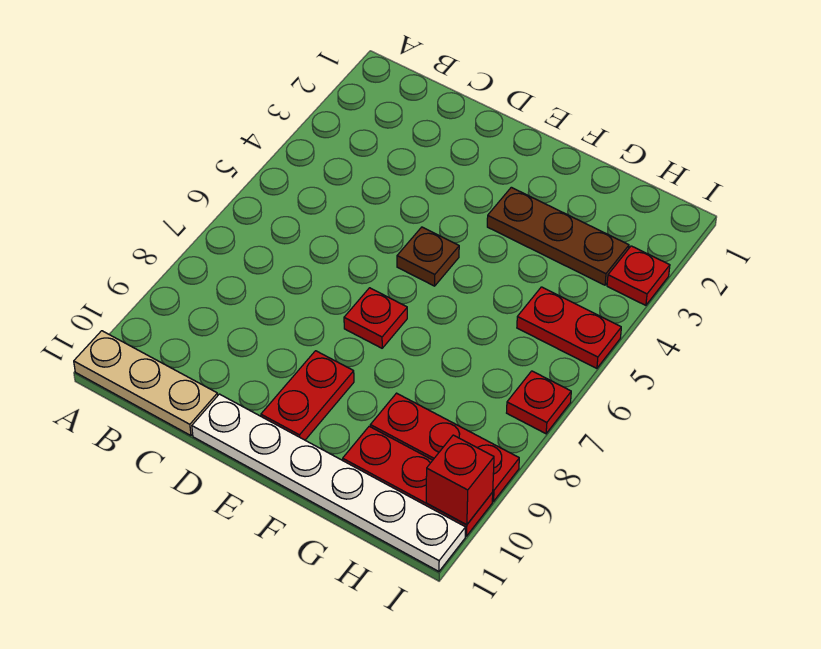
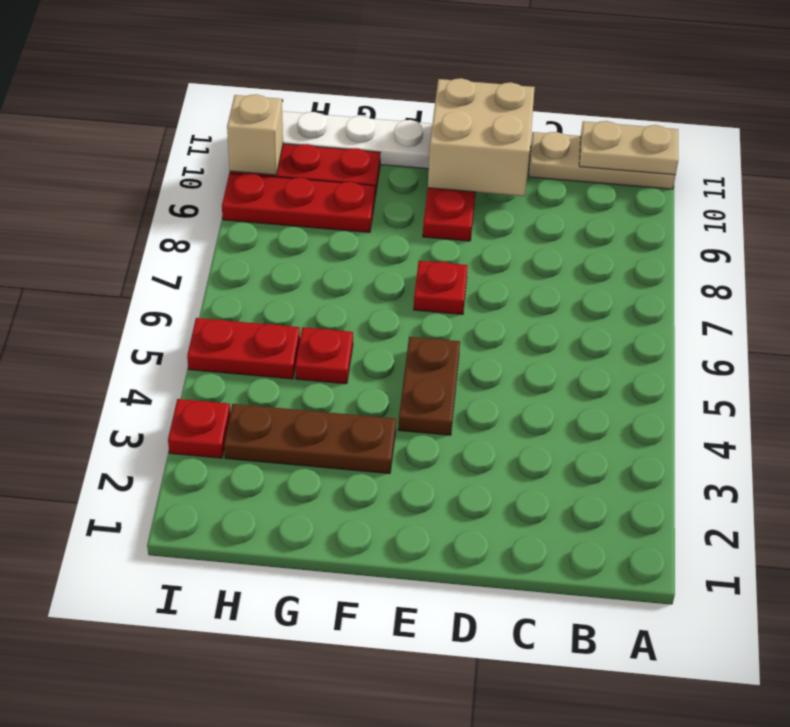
none -> tan plate A11:B11 level 2
none -> tan brick D10:E11 level 2
brown plate E5 level 1 -> brown plate E4:E5 level 1
red plate I7 level 1 -> red plate G5 level 1
red brick I10 level 2 -> tan brick I10 level 2

